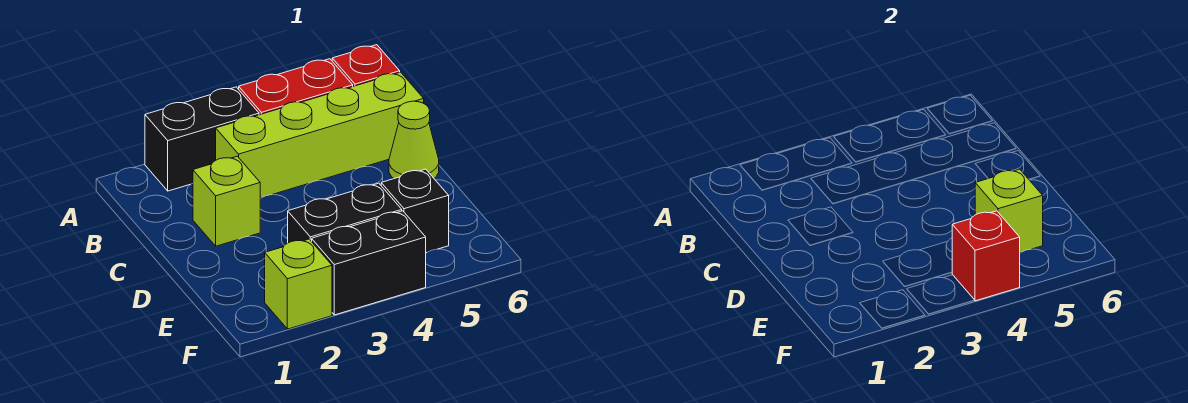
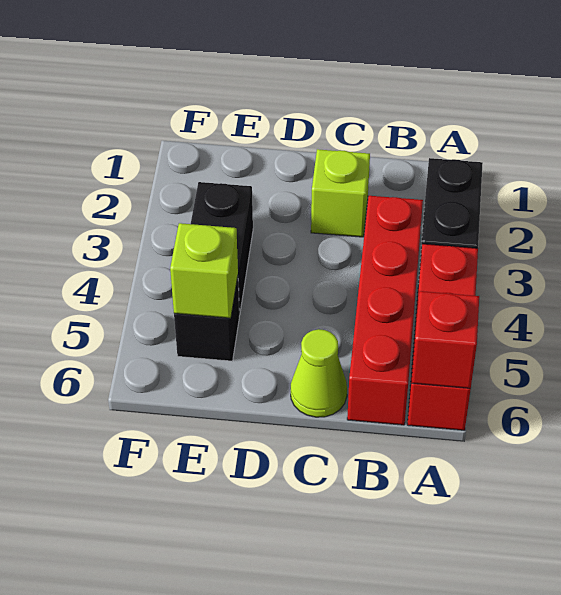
lime brick B3:B6 level 1 -> red brick B3:B6 level 1
lime brick F2 level 1 -> none
black brick F3:F4 level 1 -> none
red brick F4 level 2 -> red brick A6 level 2

